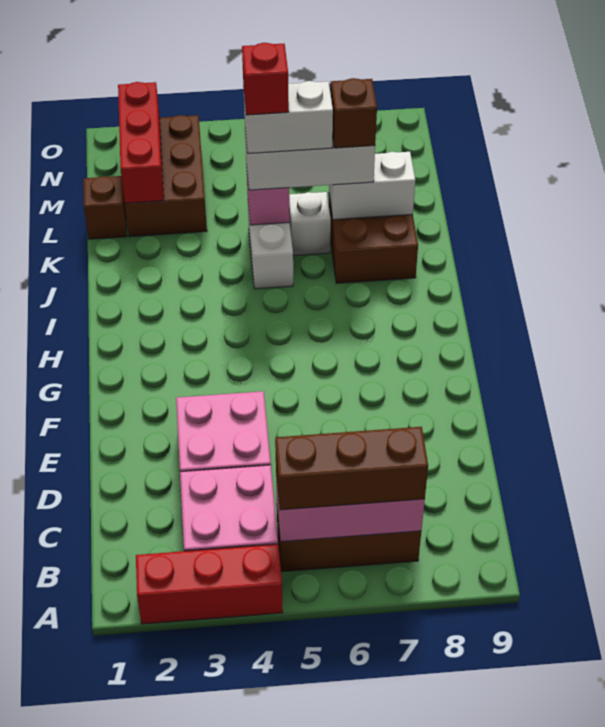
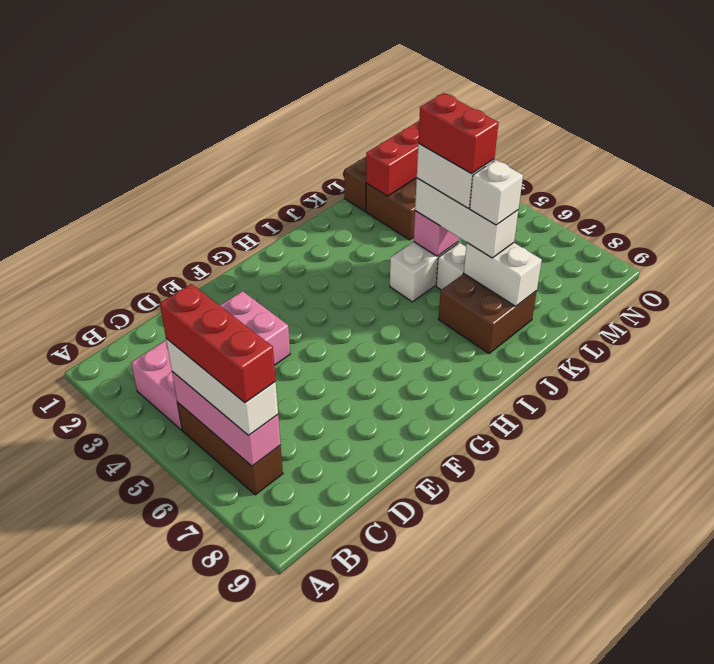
red brick A2:A4 level 1 -> red brick B5:B7 level 4
brown brick B5:B7 level 3 -> white brick B5:B7 level 3
red brick K5 level 5 -> red brick K5:K6 level 5
brown brick K7 level 4 -> white brick K7 level 4

